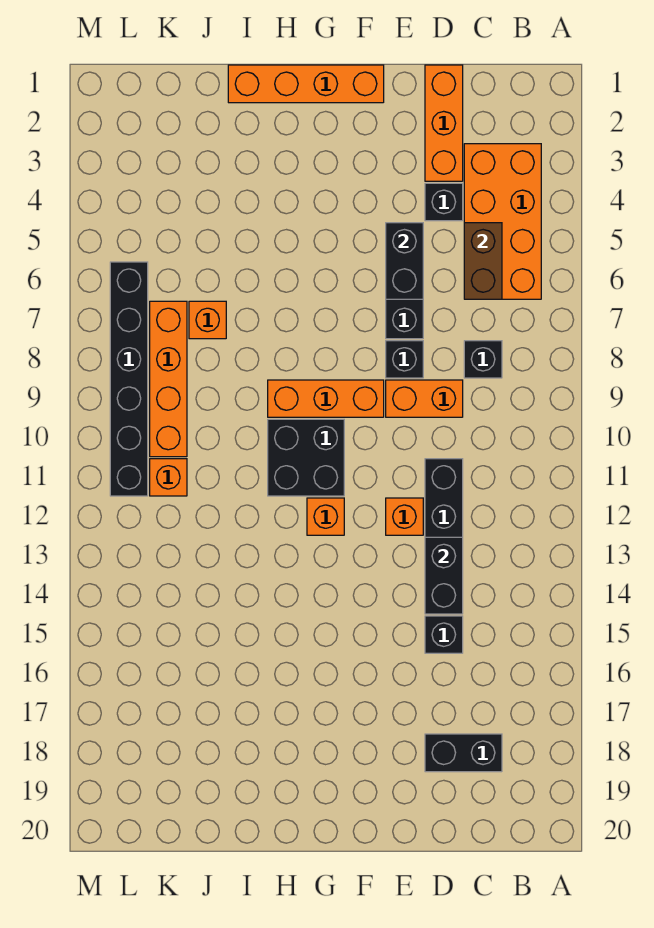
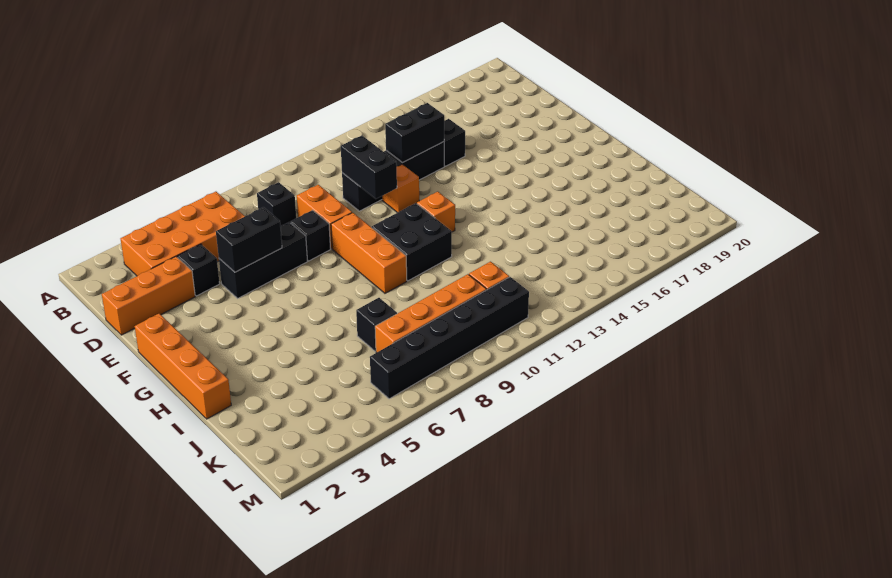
brown brick C5:C6 level 2 -> none
black brick C18:D18 level 1 -> black brick D11:E11 level 2
orange brick J7 level 1 -> black brick J7 level 1

